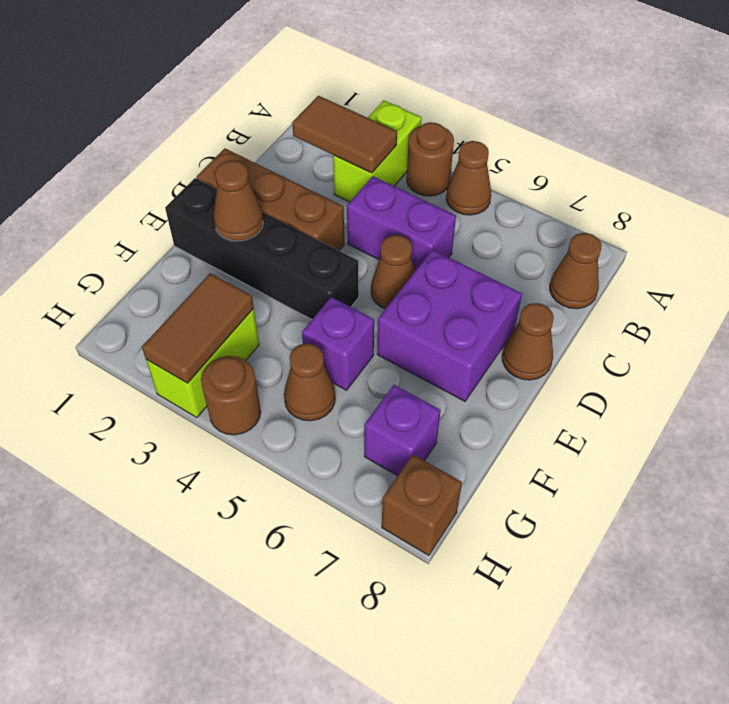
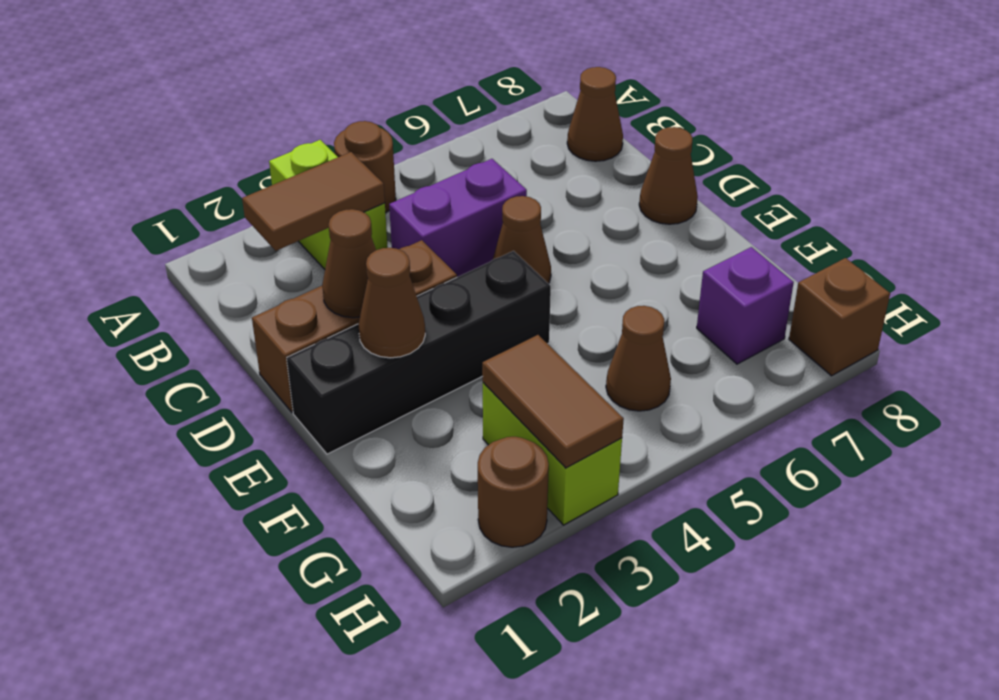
brown cone A5 level 1 -> brown cone D2 level 2
purple brick D6:E7 level 1 -> none
purple brick F5 level 1 -> none
brown round brick H4 level 1 -> brown round brick H2 level 1

